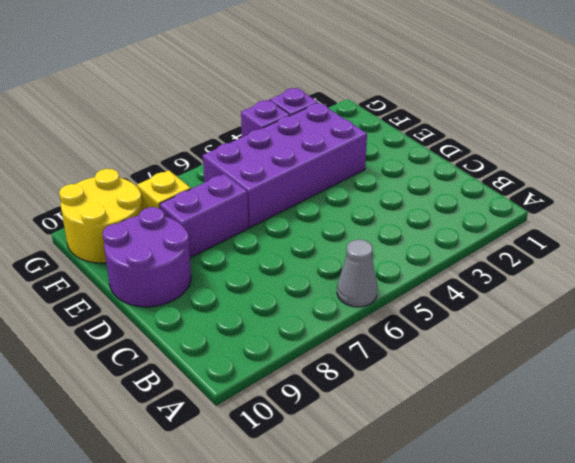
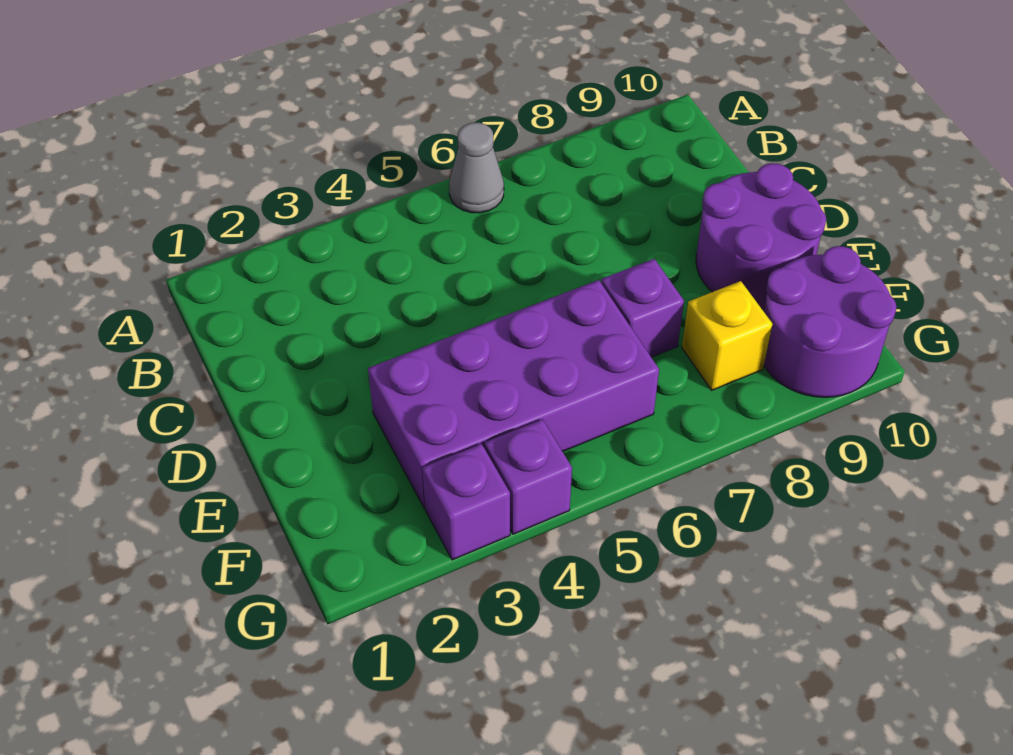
purple brick E7:E8 level 1 -> purple brick E7 level 1
yellow round brick F9:G10 level 1 -> purple round brick F9:G10 level 1

